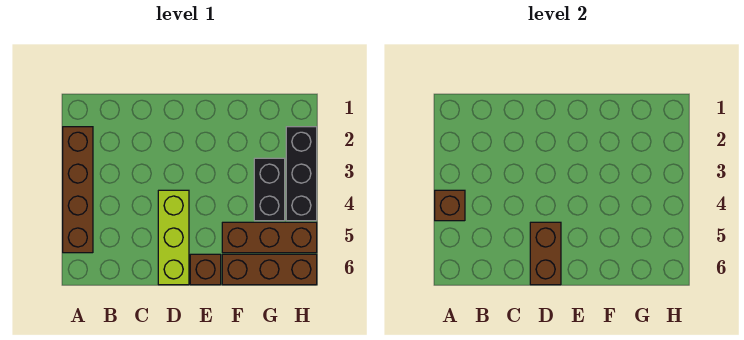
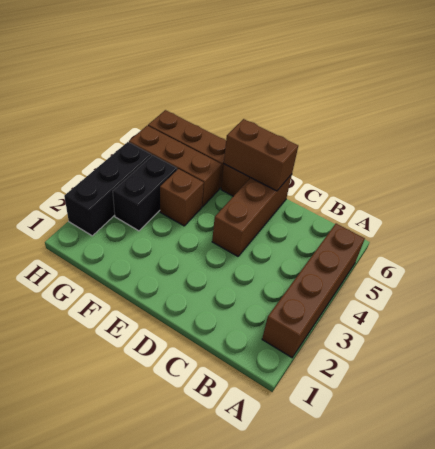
brown brick A4 level 2 -> brown brick F4 level 1
lime brick D4:D6 level 1 -> brown brick D4:D6 level 1
brown brick D5:D6 level 2 -> brown brick D6:E6 level 2

